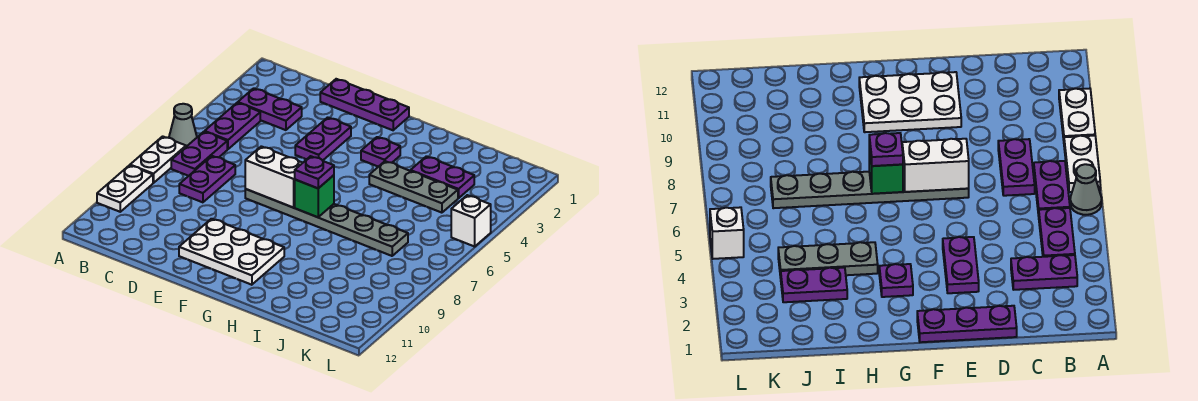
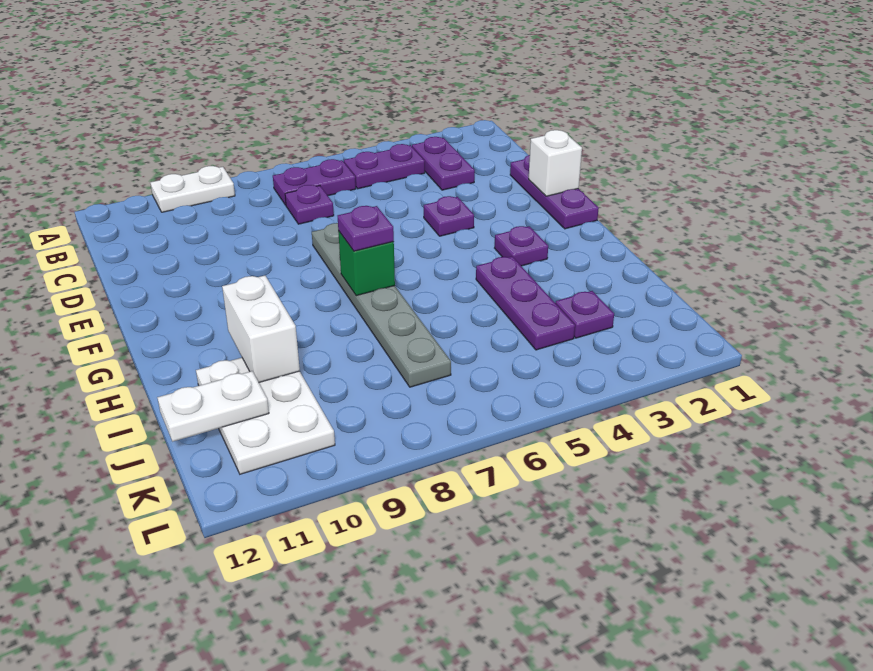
grey cone A6 level 1 -> none
white plate A7:A8 level 1 -> white plate J11:J12 level 2
purple plate C7:C8 level 1 -> purple plate C7 level 1
purple plate E3:E4 level 1 -> purple plate E4 level 1
white brick E7:F7 level 2 -> white brick H10:I10 level 2
white plate E10:G11 level 1 -> white plate I10:K11 level 1
grey plate H4:J4 level 1 -> purple plate H4:J4 level 1
purple plate I3:J3 level 1 -> purple plate J3 level 1
white brick L5 level 1 -> white brick E1 level 2

